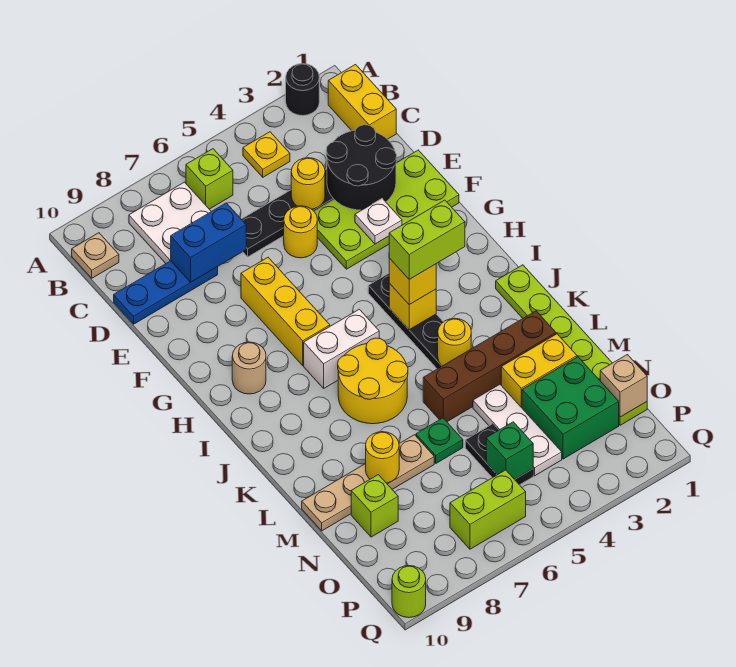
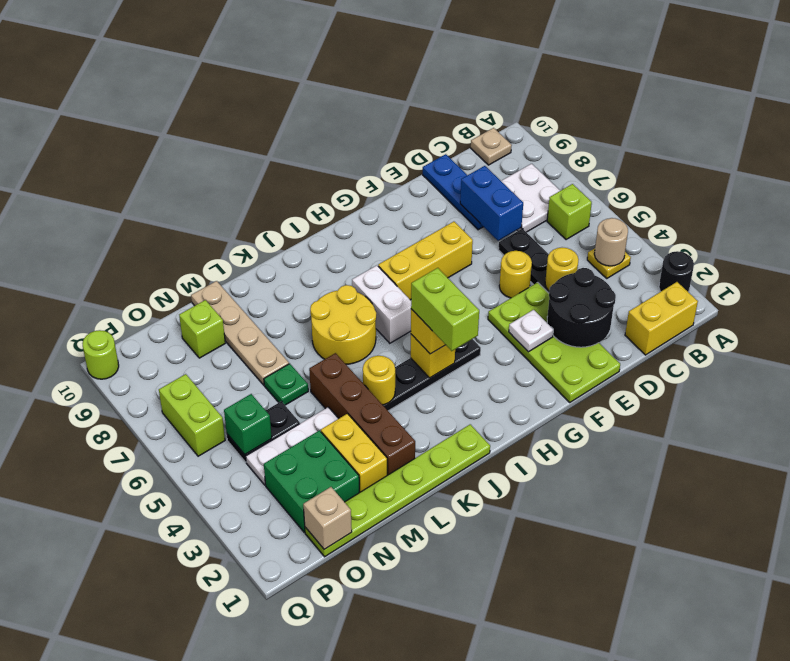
tan round brick H9 level 1 -> tan round brick B4 level 2
yellow round brick M8 level 2 -> none

